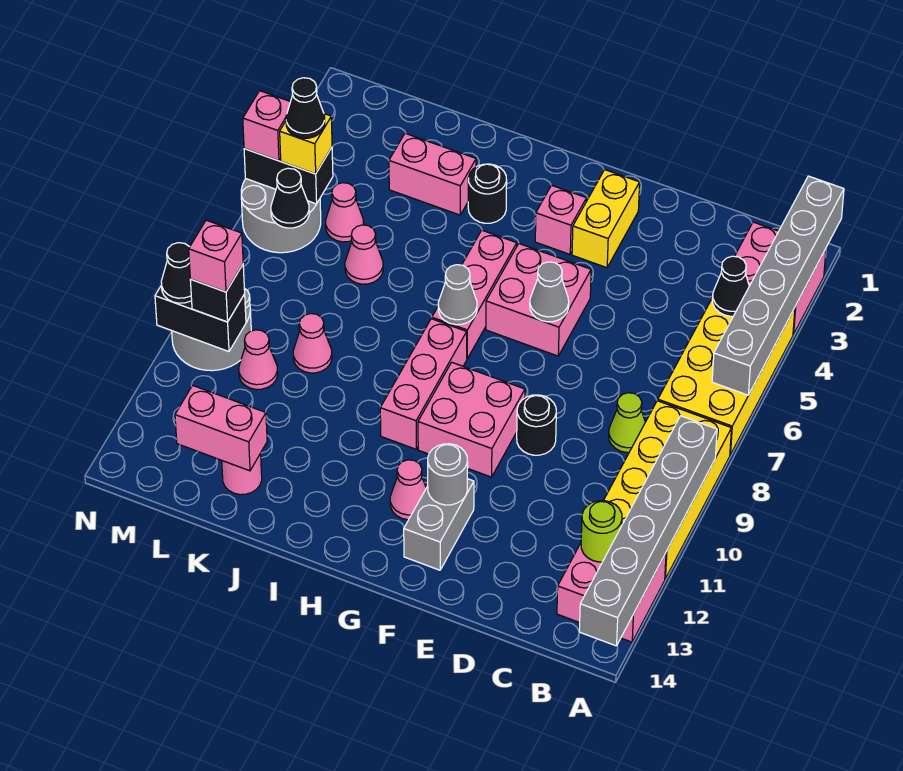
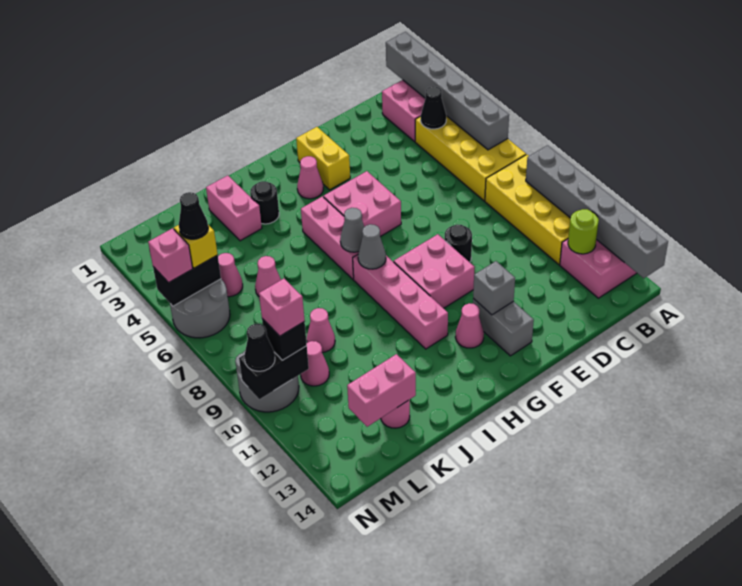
lime cone C8 level 1 -> none
grey cone F6 level 2 -> grey cone H8 level 2
grey round brick F12 level 2 -> grey brick F12 level 2
pink brick G3 level 1 -> pink cone G3 level 1
pink brick H8:H10 level 1 -> pink brick H8:H11 level 1
pink brick J3:K3 level 1 -> pink brick J2:J3 level 1
black cone M6 level 2 -> none

